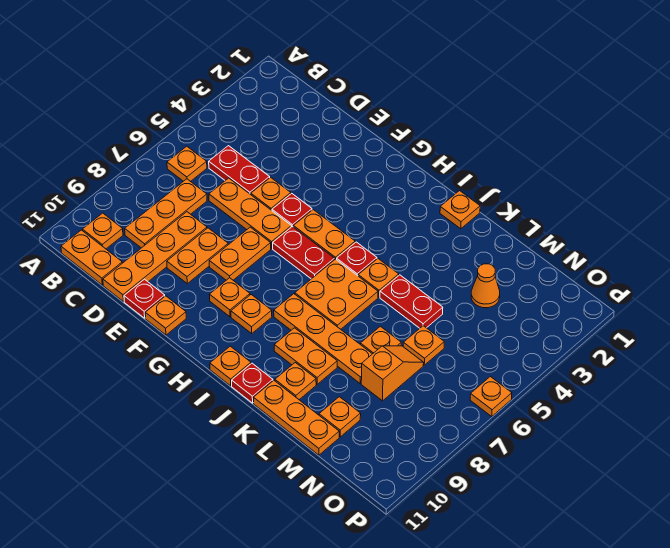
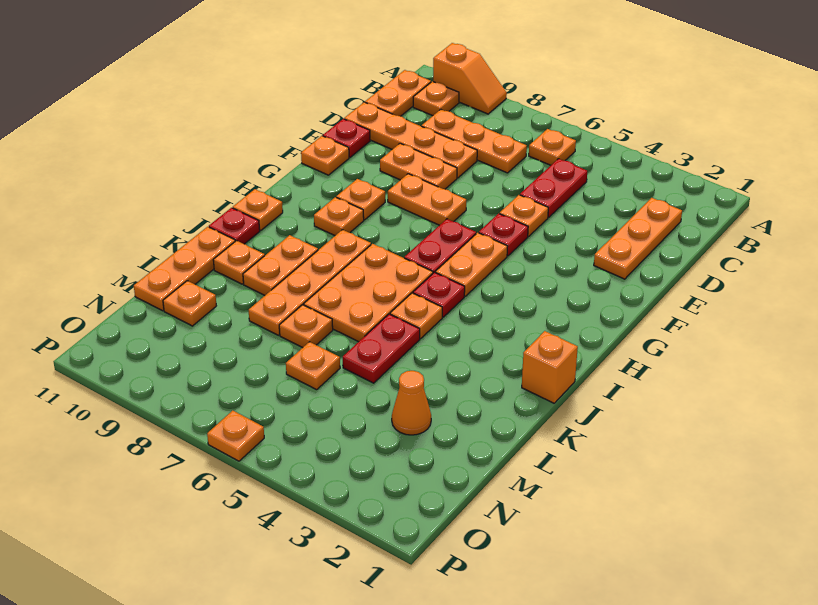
orange plate D6:F6 level 1 -> orange plate C2:E2 level 1
orange plate I6:J7 level 1 -> orange plate I6:K7 level 1
orange plate J1 level 1 -> orange brick J1 level 1
orange slope M7:M8 level 1 top 8 -> orange slope A9:A10 level 1 top 10

